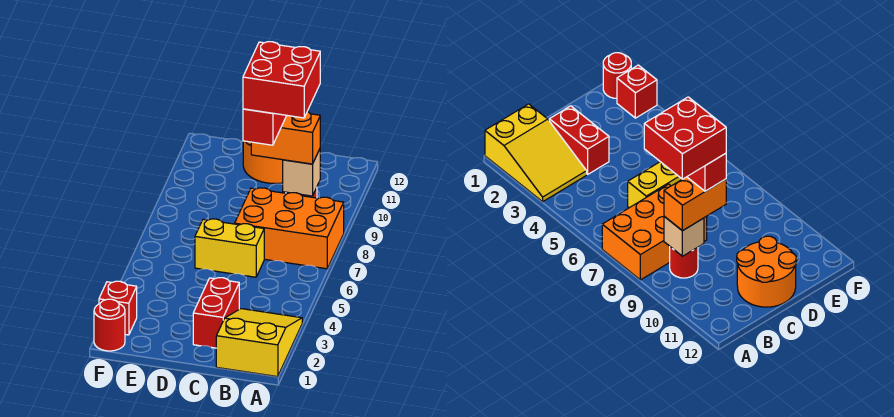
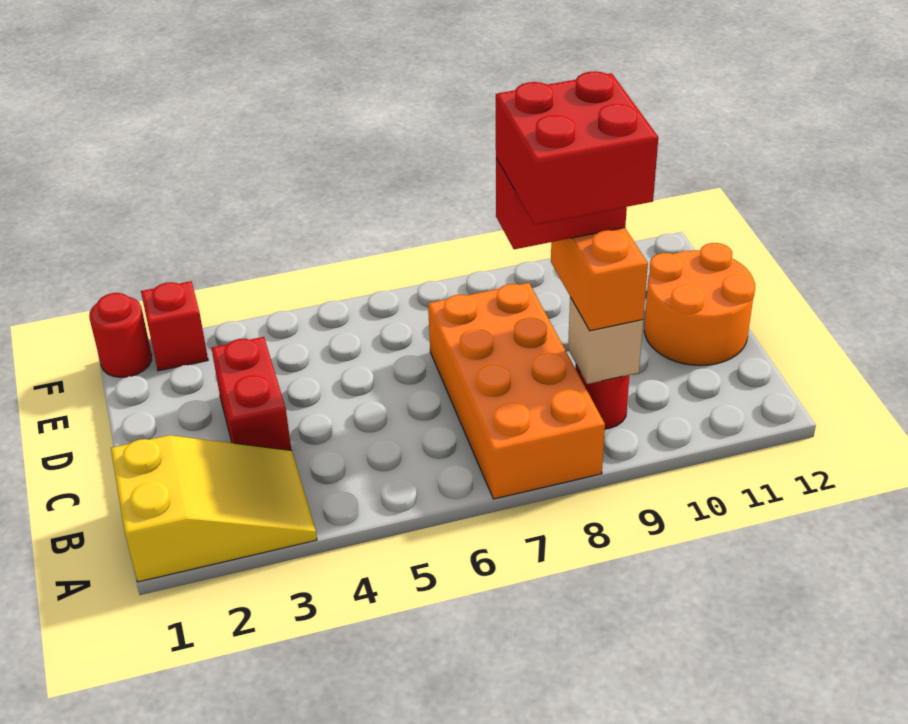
orange brick A7:C8 level 1 -> orange brick A7:D8 level 1
red brick C2:C3 level 1 -> red brick C3:D3 level 1
yellow brick C6:D6 level 1 -> none

